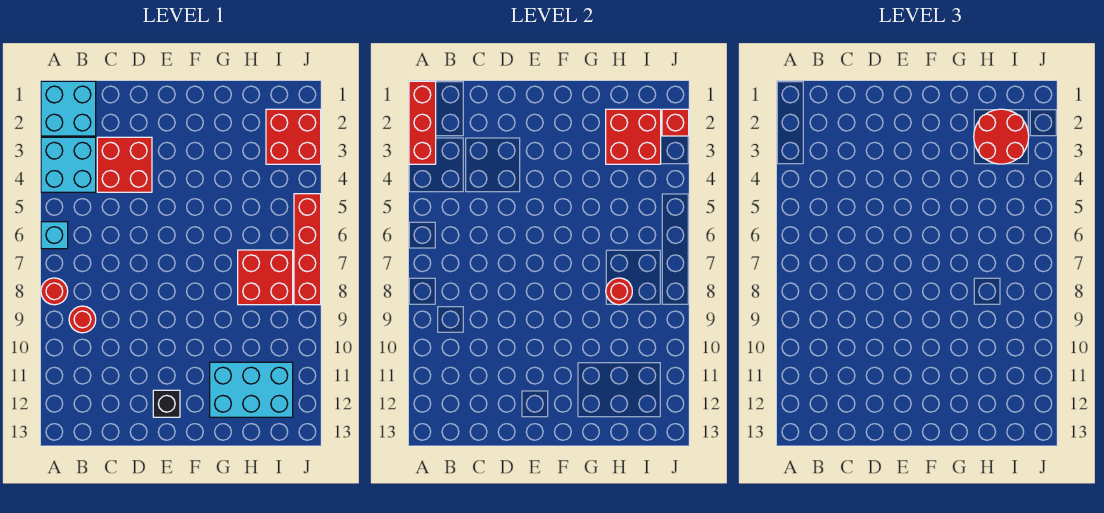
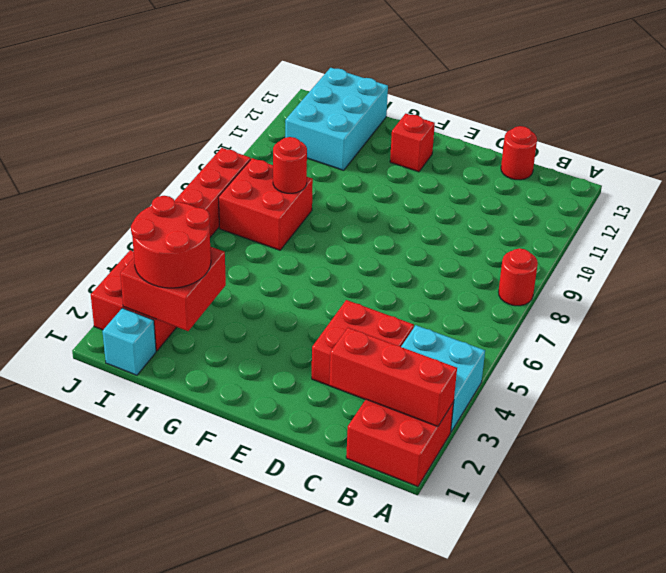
cyan brick A1:B2 level 1 -> red brick A1:B2 level 1
red brick A1:A3 level 2 -> red brick A2:C2 level 2
cyan brick A6 level 1 -> cyan brick I1 level 1
red round brick B9 level 1 -> red round brick C13 level 1
black brick E12 level 1 -> none
cyan brick G11:I12 level 1 -> cyan brick H11:I13 level 1
red brick J2 level 2 -> red brick F12 level 1

